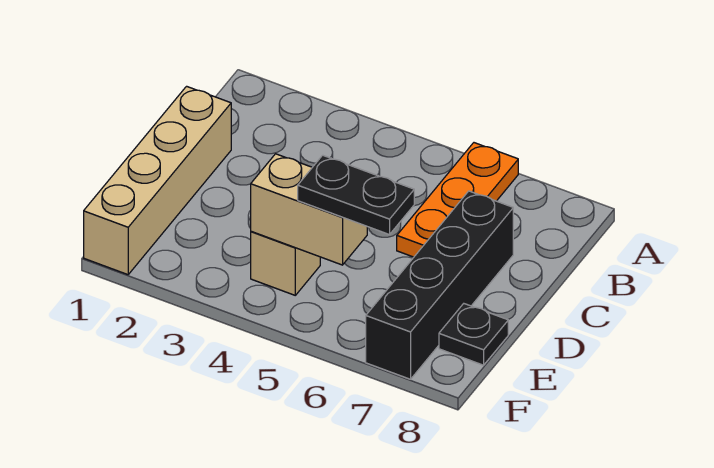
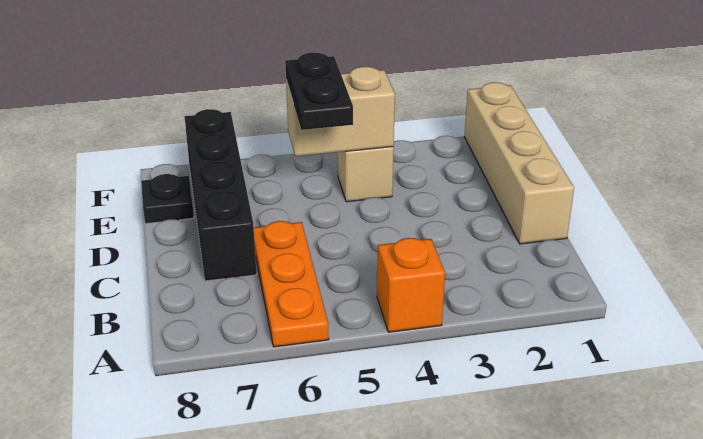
none -> orange brick A4 level 1
black plate E5:E6 level 3 -> black plate D5:E5 level 3

